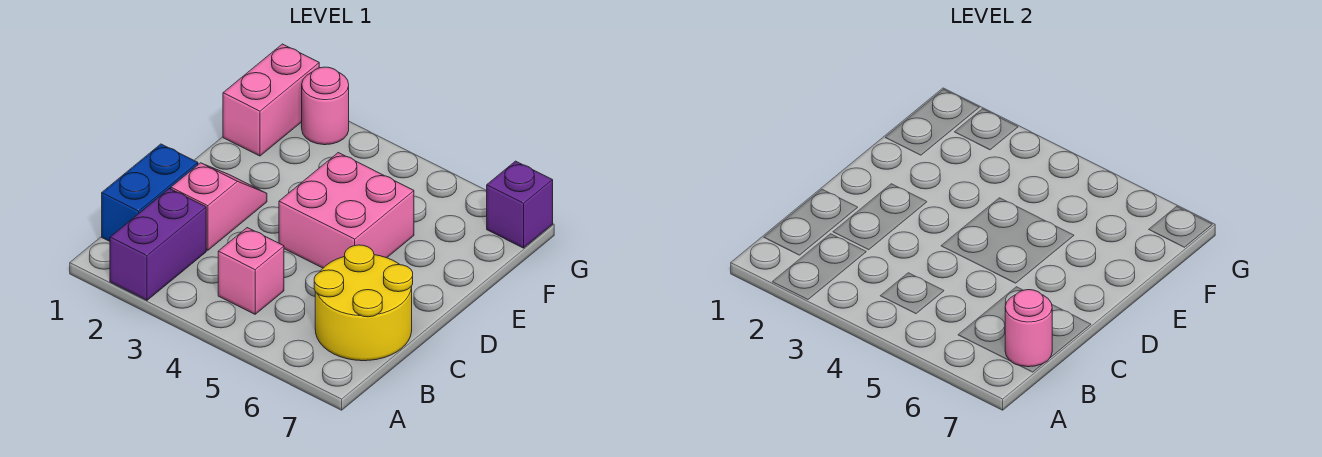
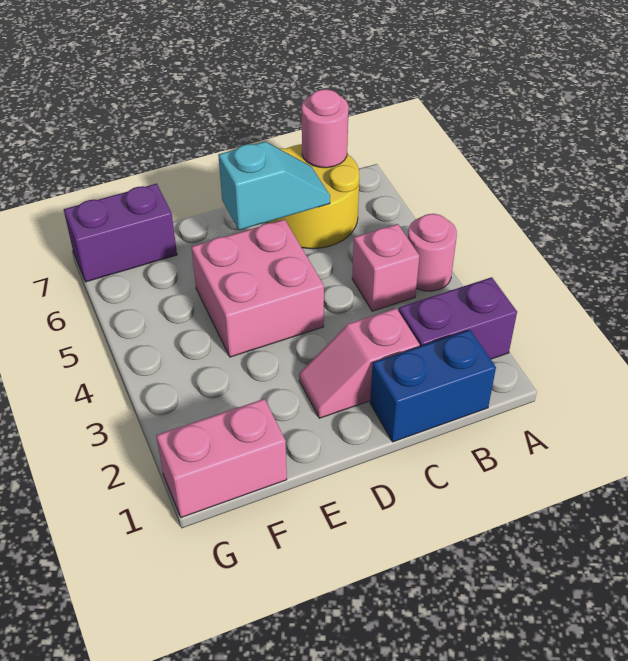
none -> cyan slope C6:D6 level 2 top D
pink round brick G2 level 1 -> pink round brick A4 level 1
purple brick G7 level 1 -> purple brick F7:G7 level 1

